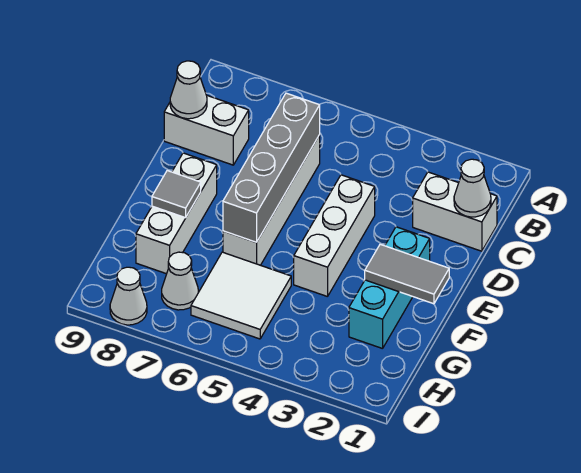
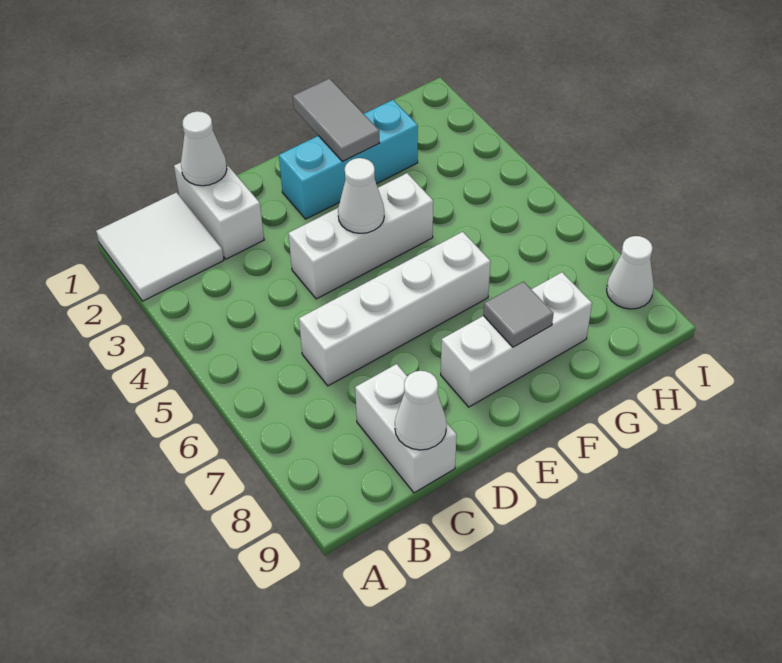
grey brick C6:F6 level 2 -> none
white tile G5:H6 level 1 -> white tile A1:B2 level 1
white cone H7 level 1 -> white cone E4 level 2

